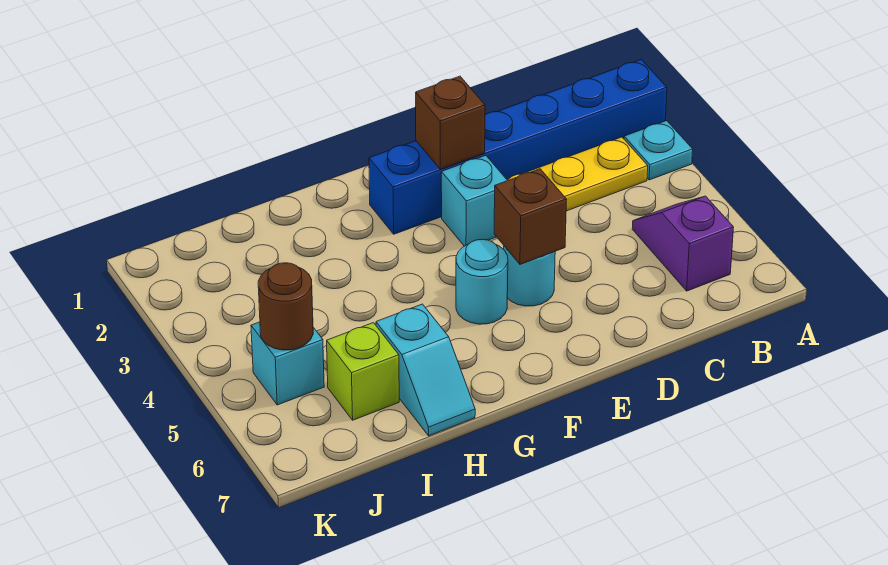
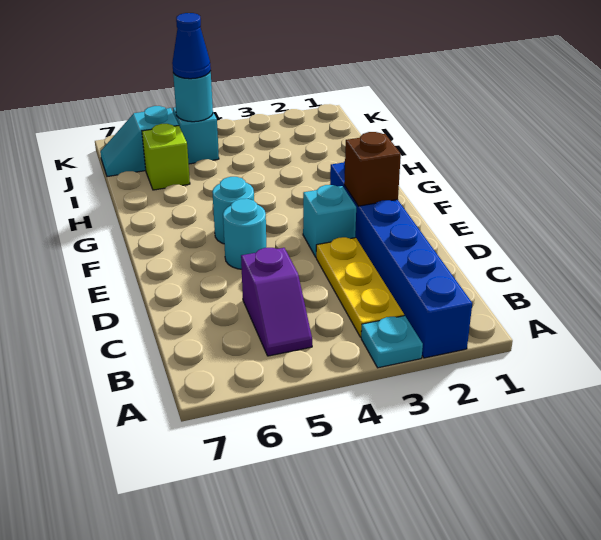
purple slope B5:B6 level 1 top 6 -> purple slope B5:C5 level 1 top C
brown brick E5 level 2 -> none
cyan slope H6:H7 level 1 top 6 -> cyan slope J6:J7 level 1 top 6
brown round brick J5 level 2 -> cyan round brick J5 level 2
none -> blue cone J5 level 3

